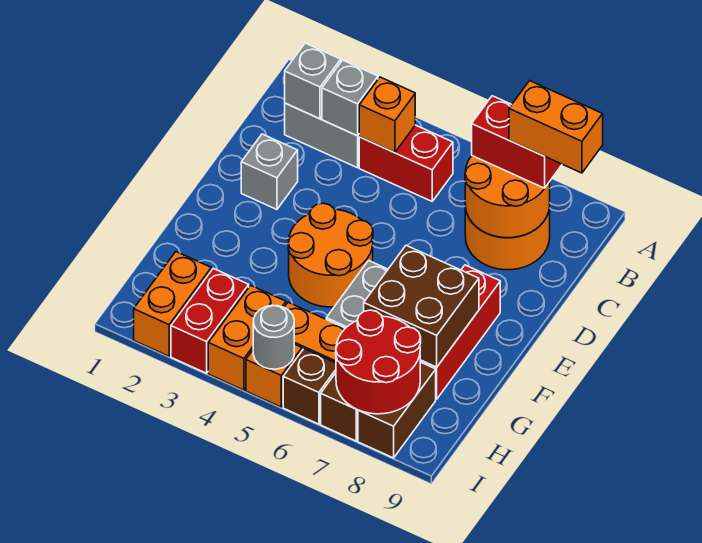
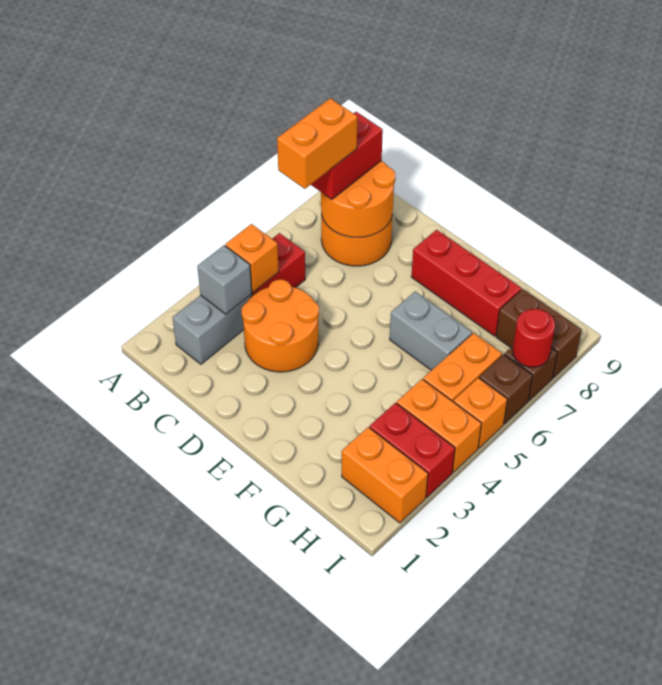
grey brick B2 level 2 -> none
orange brick B8:B9 level 4 -> orange brick B6:B7 level 4
grey brick D2 level 1 -> none
orange round brick E4:F5 level 1 -> orange round brick C3:D4 level 1
brown brick F7:G8 level 2 -> none
red round brick H7:I8 level 2 -> red round brick I7 level 2
grey round brick I5 level 2 -> none

